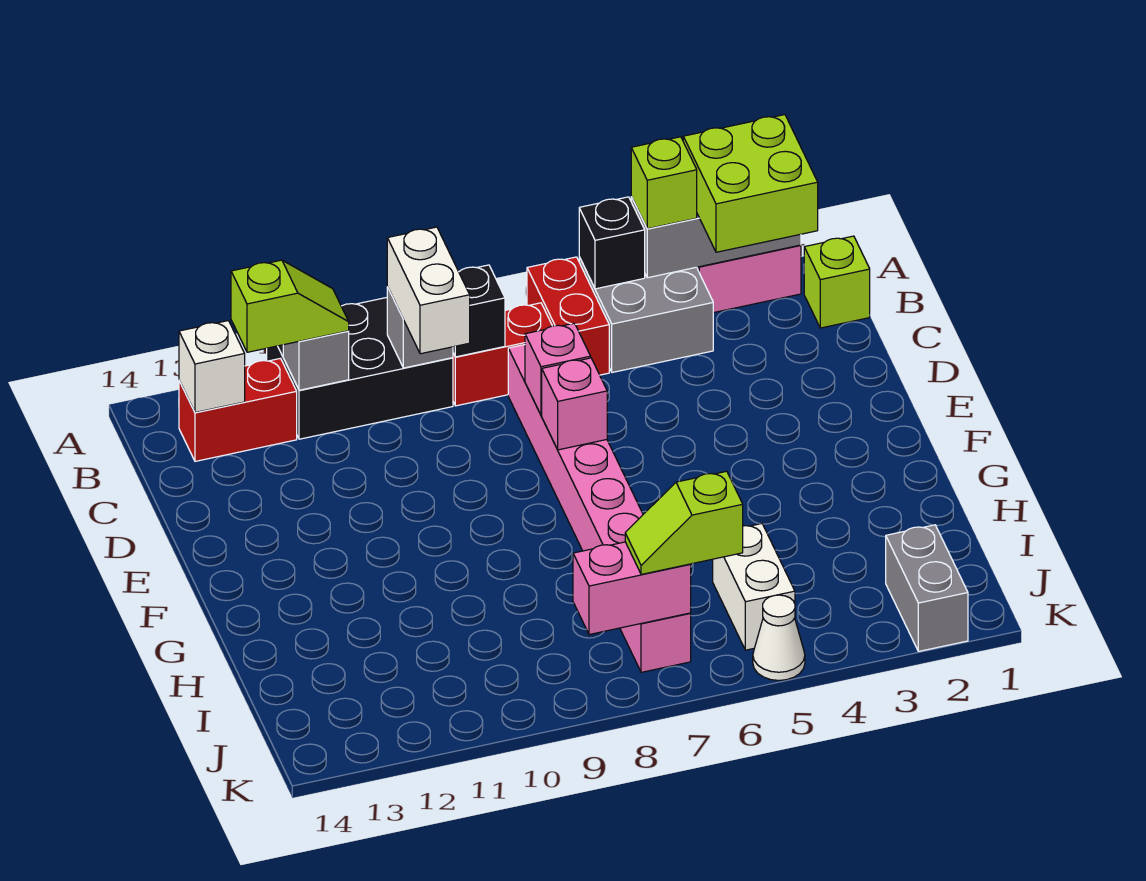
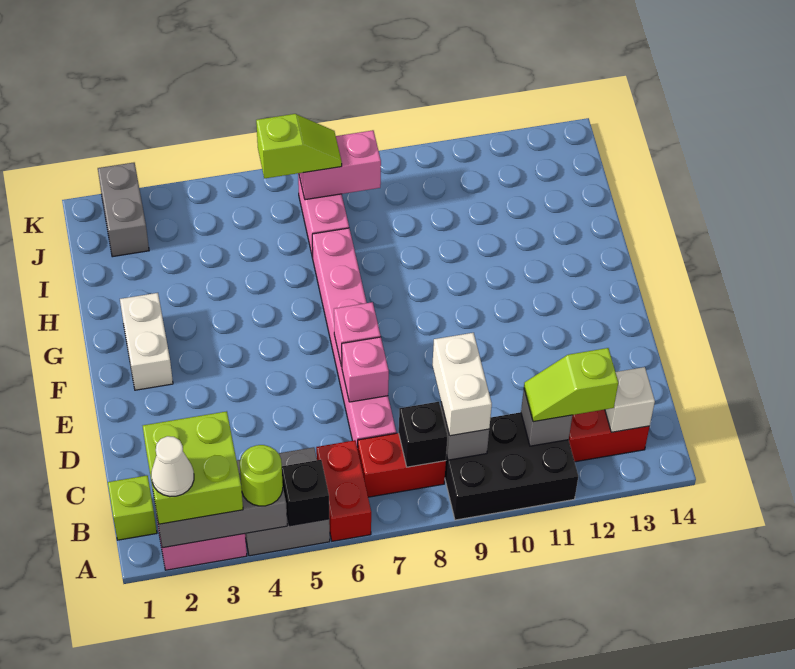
lime brick A4 level 3 -> lime round brick A4 level 3
white brick I5:J5 level 1 -> white brick F2:G2 level 1
white cone K5 level 1 -> white cone A2 level 4

